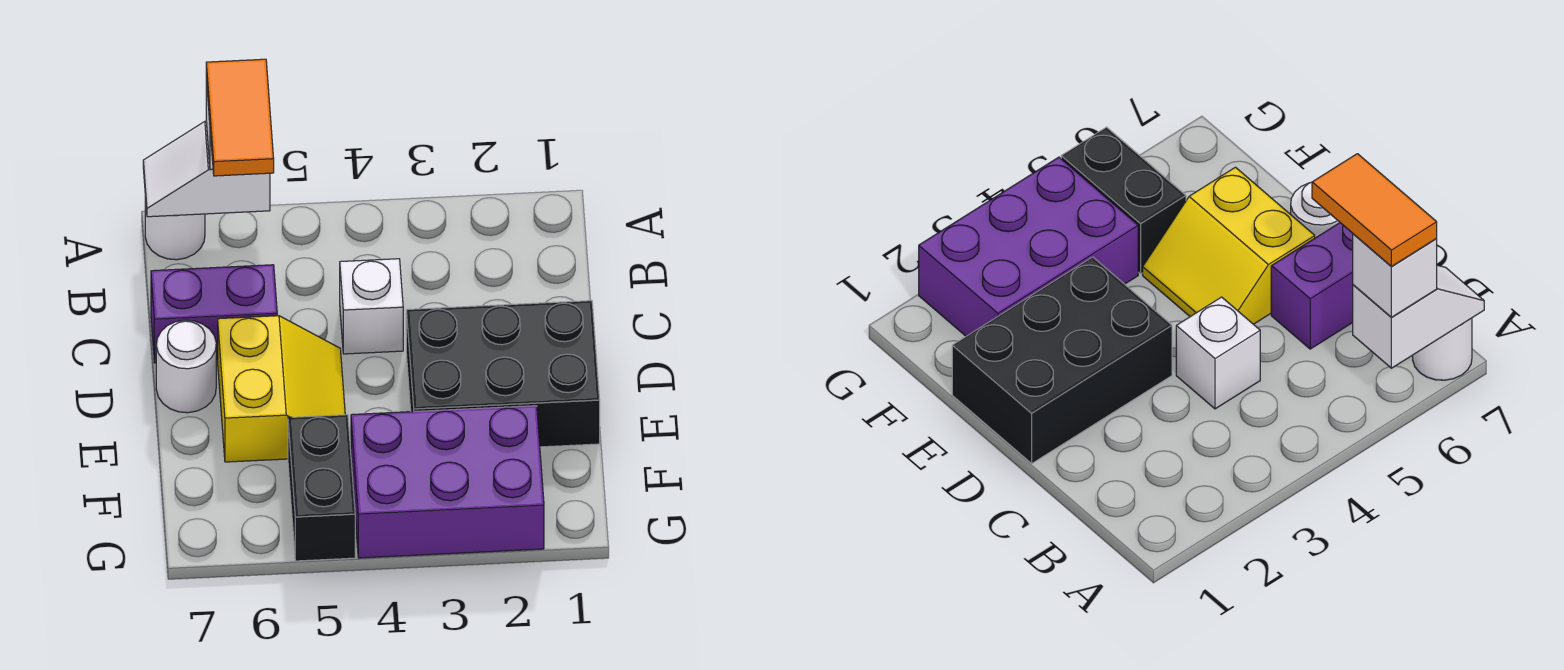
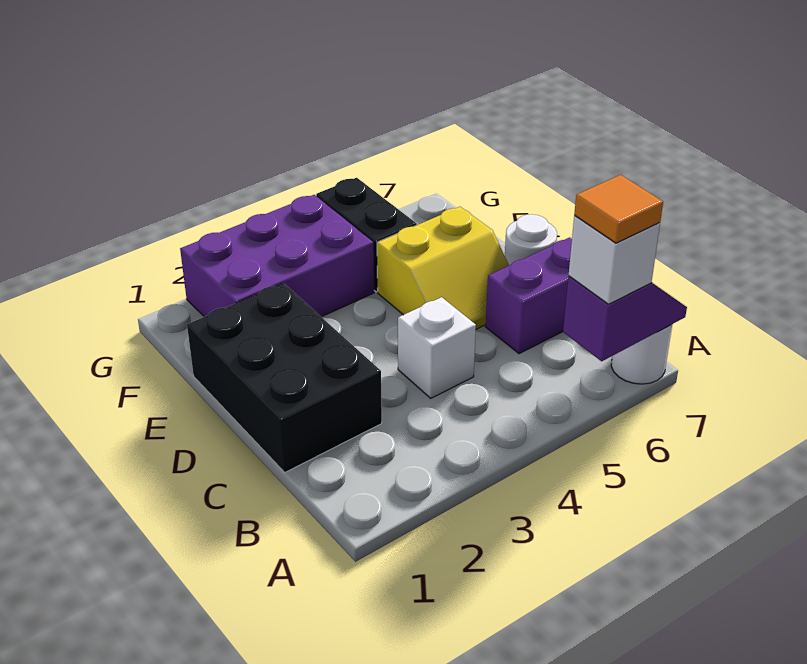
white slope A6:A7 level 2 top 6 -> purple slope A6:A7 level 2 top 6
orange tile A6:B6 level 4 -> orange tile A6 level 4
black brick D1:E3 level 1 -> black brick C1:E2 level 1
yellow slope D5:E6 level 1 top 6 -> yellow slope D5:E6 level 1 top E

